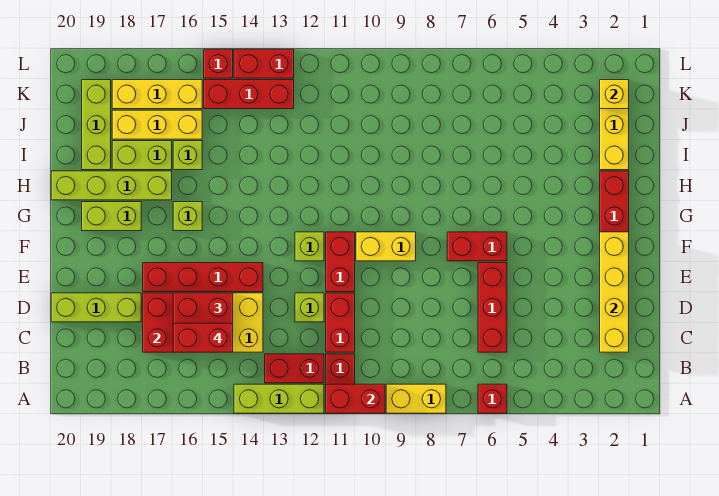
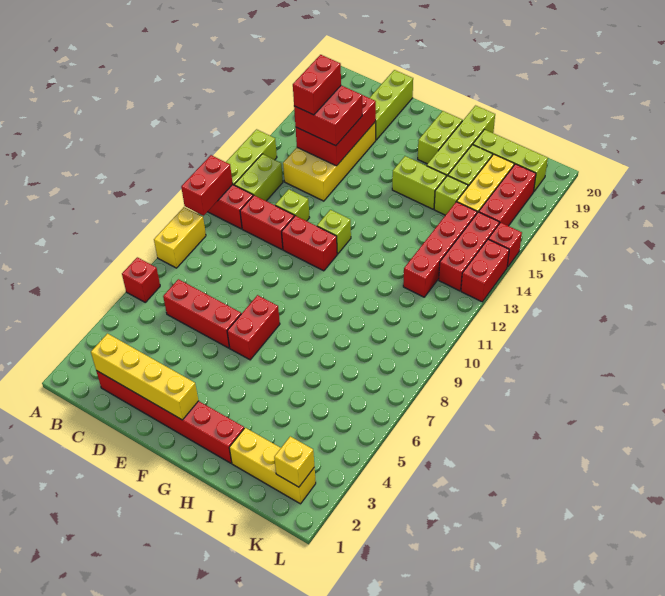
red brick B12:B13 level 1 -> lime brick B12:B13 level 1
red brick E14:E17 level 1 -> red brick J12:J15 level 1
yellow brick F9:F10 level 1 -> none
lime brick G16 level 1 -> lime brick G16:H16 level 1
yellow brick K16:K18 level 1 -> red brick K16:K18 level 1

